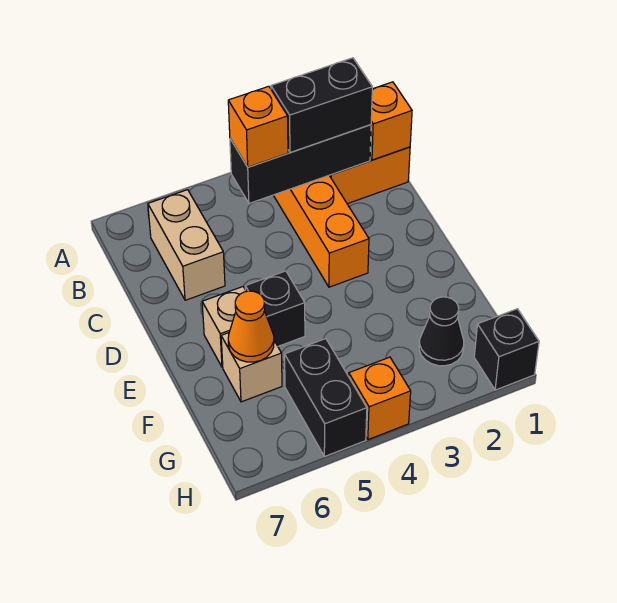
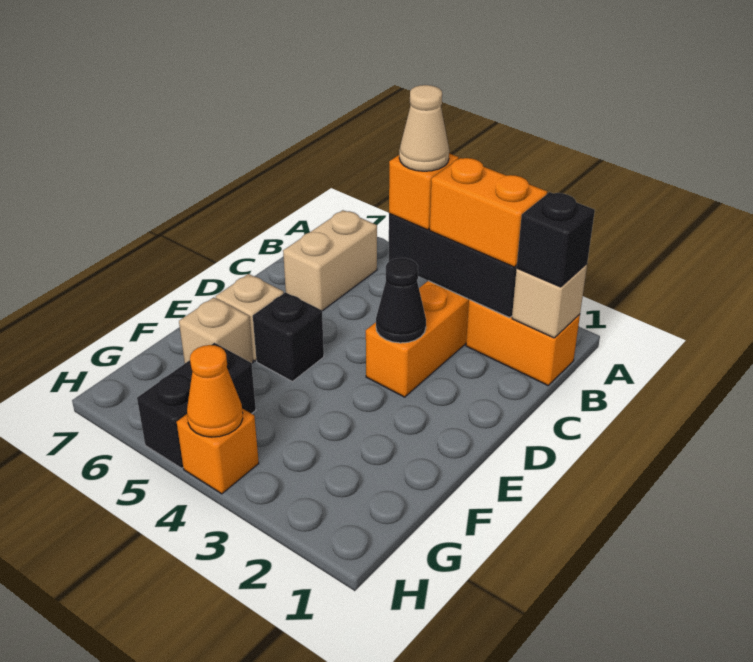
orange brick B1 level 2 -> tan brick B1 level 2
black brick B2:B3 level 3 -> orange brick B2:B3 level 3
none -> tan cone B4 level 4
orange cone F6 level 2 -> orange cone H4 level 2
black cone G2 level 1 -> black cone D3 level 2
black brick H1 level 1 -> black brick B1 level 3

